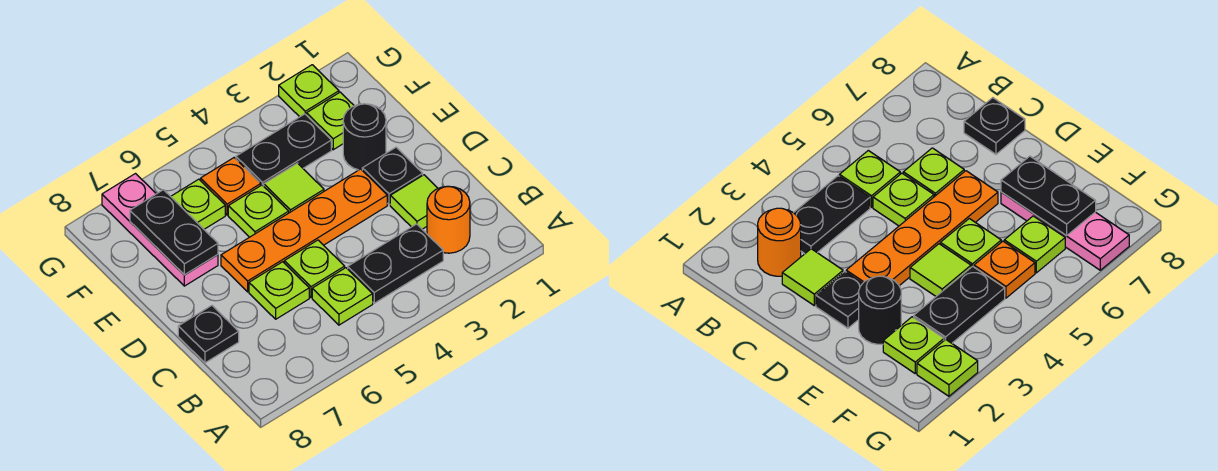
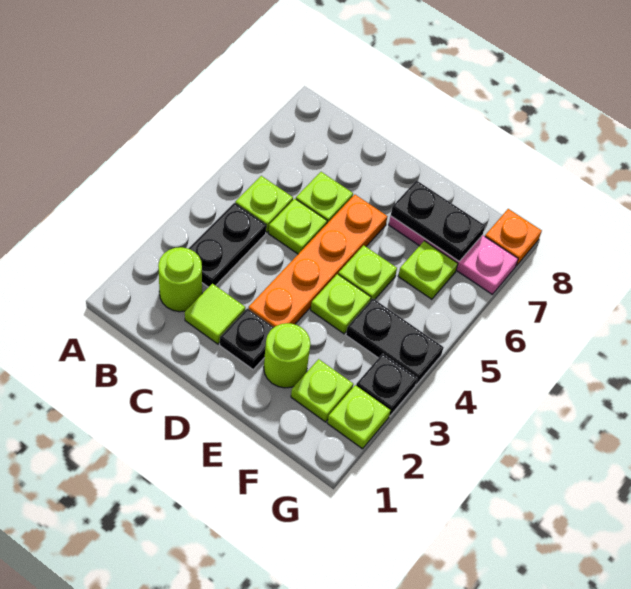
orange round brick B2 level 1 -> lime round brick B2 level 1
black plate C8 level 1 -> black plate G3 level 1
black round brick E2 level 1 -> lime round brick E2 level 1
lime tile E4 level 1 -> lime plate E4 level 1
black plate F3:F4 level 1 -> black plate F4:G4 level 1
orange plate F5 level 1 -> orange plate G8 level 1

